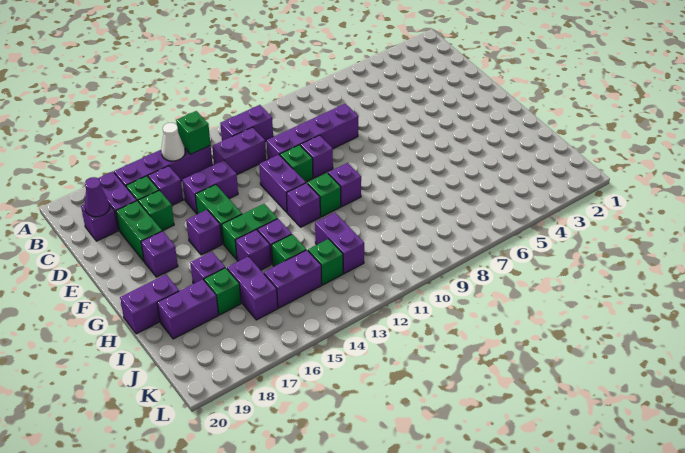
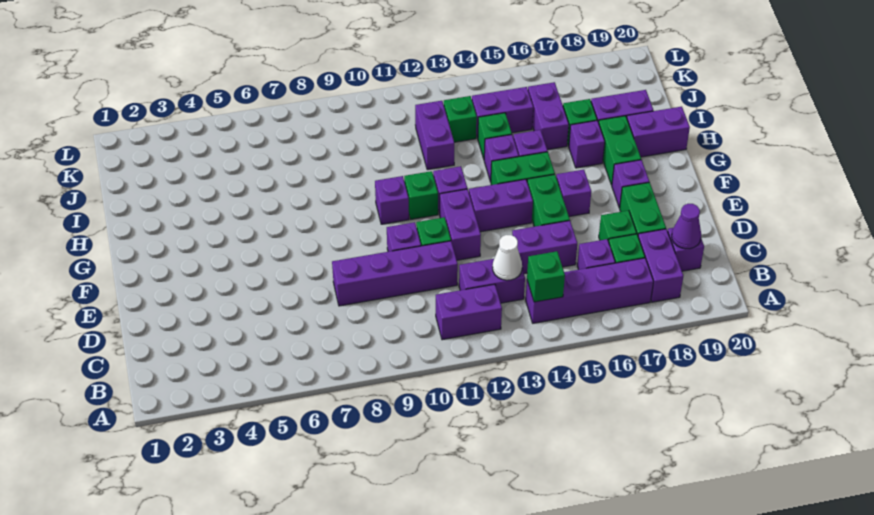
white cone B15 level 2 -> white cone C13 level 2
none -> purple brick F13:F14 level 1
none -> green brick G18:H18 level 1

